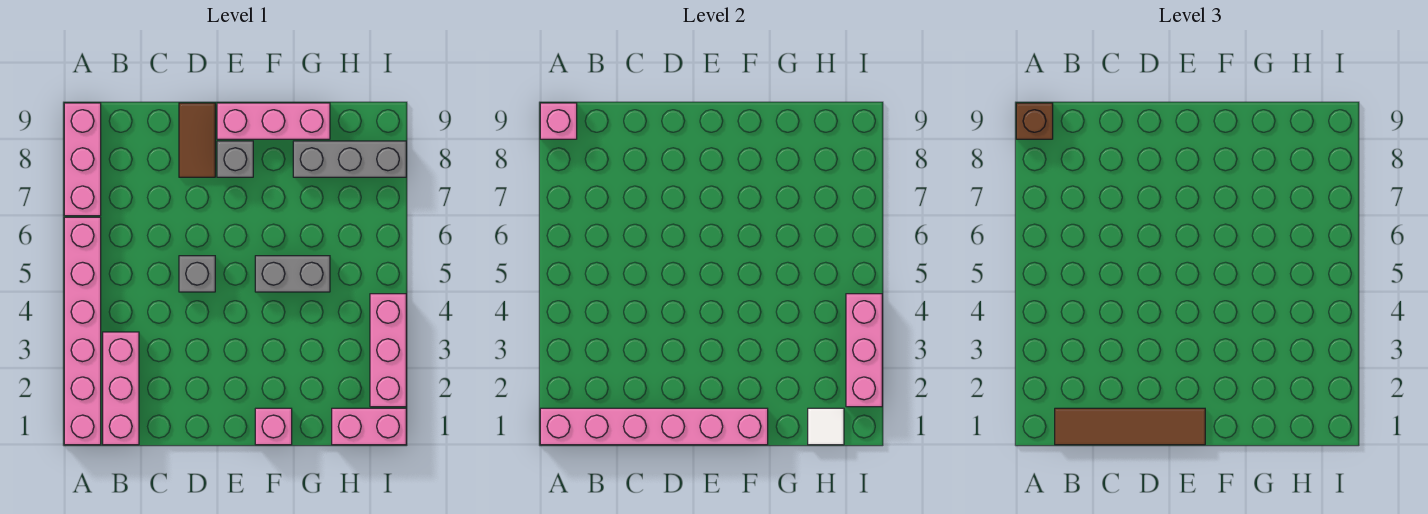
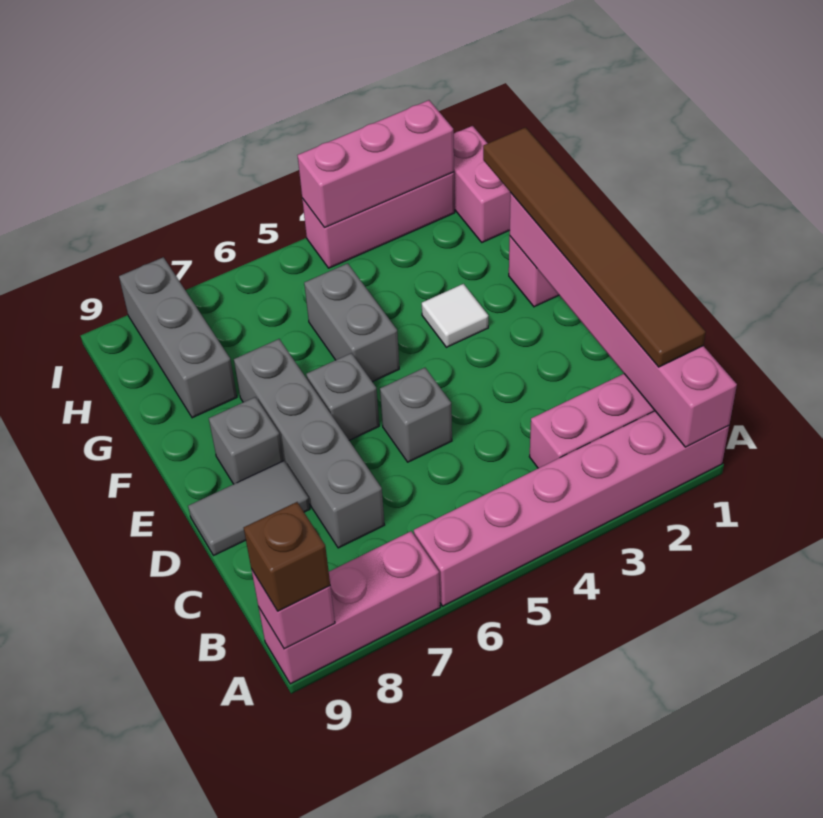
brown tile B1:E1 level 3 -> brown tile B1:G1 level 3
none -> grey brick C7:F7 level 1
brown tile D8:D9 level 1 -> grey tile D8:D9 level 1
none -> grey brick E6 level 1
pink brick E9:G9 level 1 -> none
white tile H1 level 2 -> white tile F3 level 1

